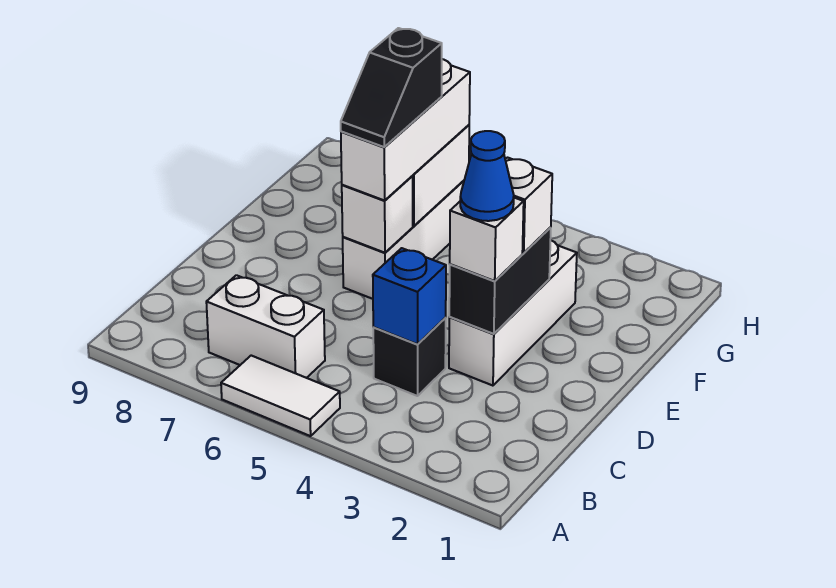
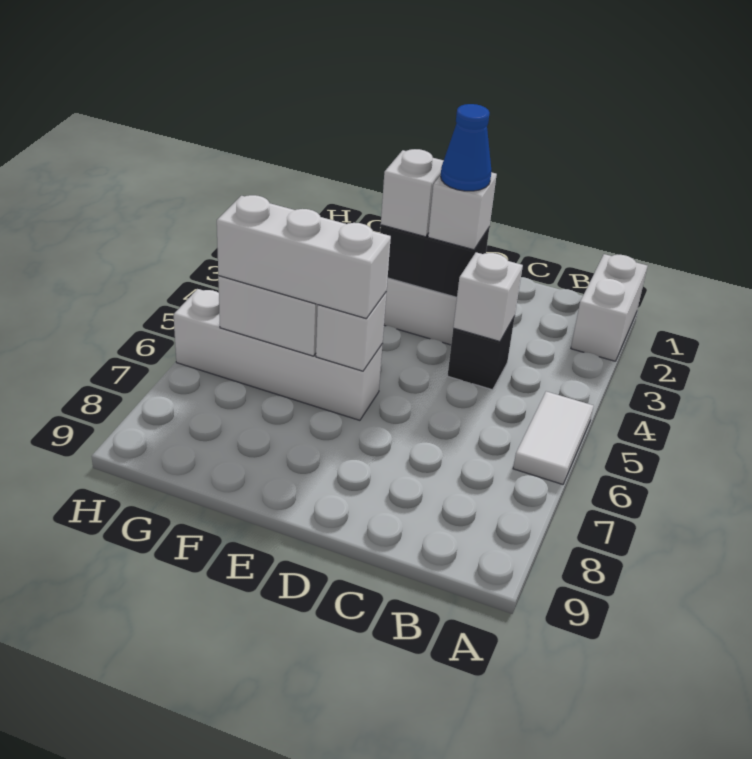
white brick B6:B7 level 1 -> white brick A1:A2 level 1
blue brick C4 level 2 -> white brick C4 level 2
black slope E6:F6 level 4 top F -> none

